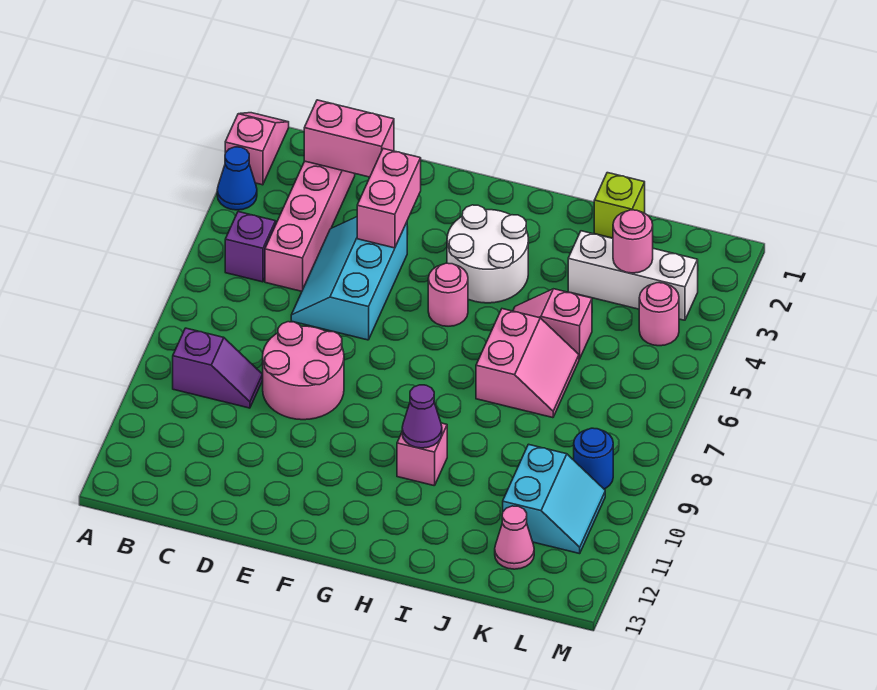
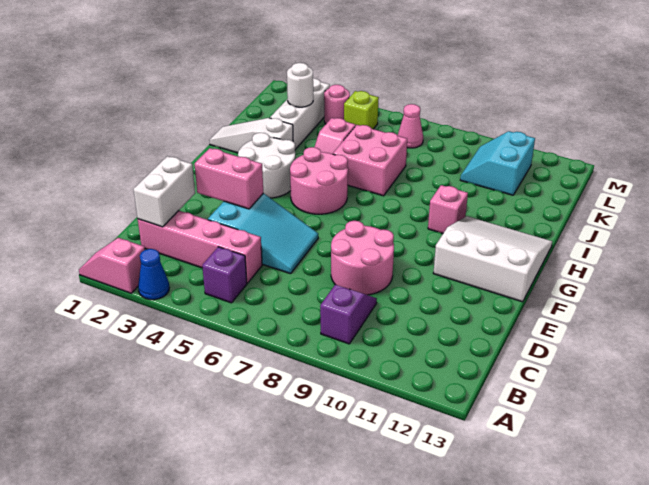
pink brick C2:D2 level 2 -> white brick C2:D2 level 2
cyan slope D4:E6 level 1 top E -> cyan slope D4:E6 level 1 top 4
none -> white slope F11:H13 level 1 top F
pink round brick G5 level 1 -> pink round brick G5:H6 level 1
purple cone H10 level 2 -> none
none -> white slope I1:I3 level 1 top 3
pink slope I6:J7 level 1 top I -> pink brick I6:J7 level 1
lime brick J1 level 1 -> lime brick L5 level 1
pink round brick K3 level 2 -> white round brick K3 level 2
cyan slope K10:L11 level 1 top K -> cyan slope K10:L11 level 1 top 11
pink cone K12 level 1 -> pink cone L7 level 1
blue round brick L9 level 1 -> none

